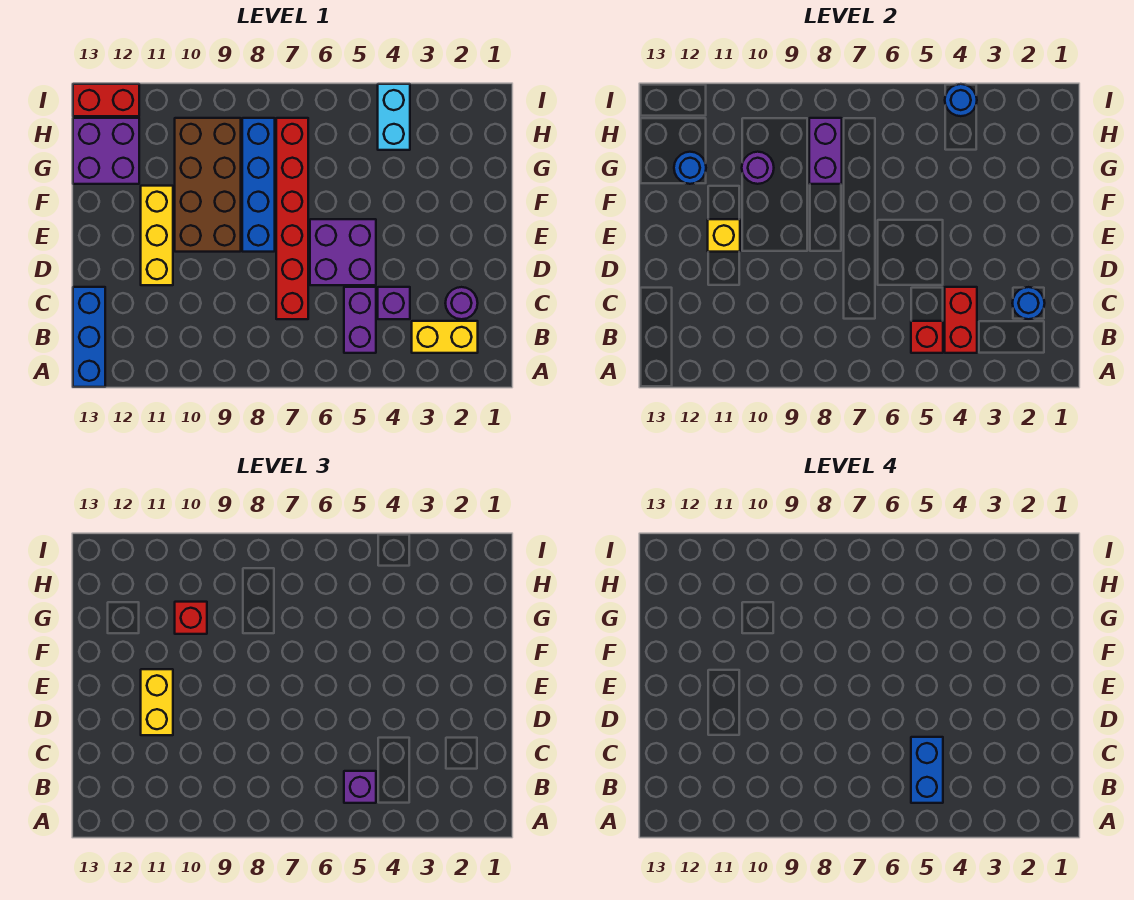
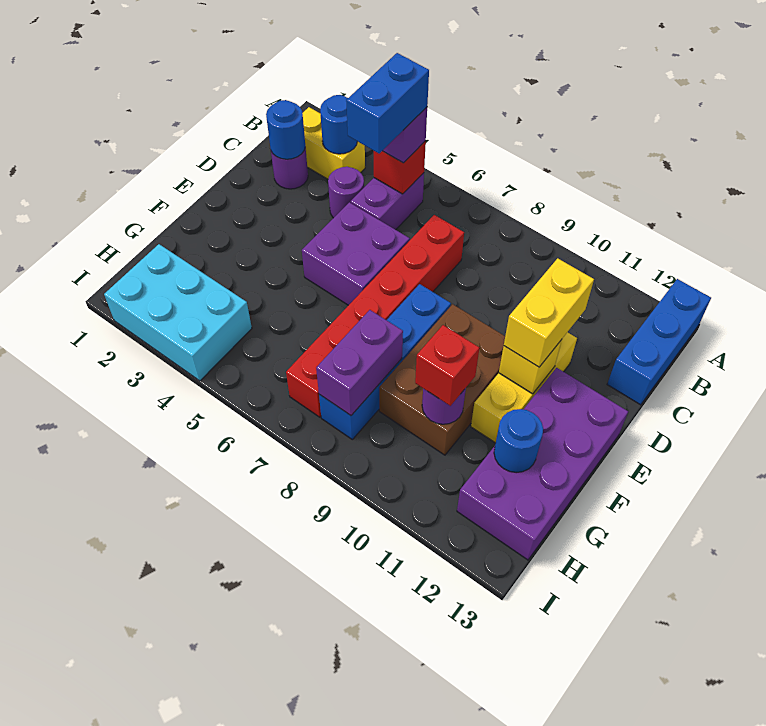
red brick B4:C4 level 2 -> none
purple brick C4 level 1 -> purple round brick C4 level 1
brown brick E9:H10 level 1 -> brown brick E9:G10 level 1
purple brick G12:H13 level 1 -> purple brick E12:H13 level 1
cyan brick H4:I4 level 1 -> cyan brick H2:I4 level 1
blue round brick I4 level 2 -> blue round brick B3 level 2
red brick I12:I13 level 1 -> none

